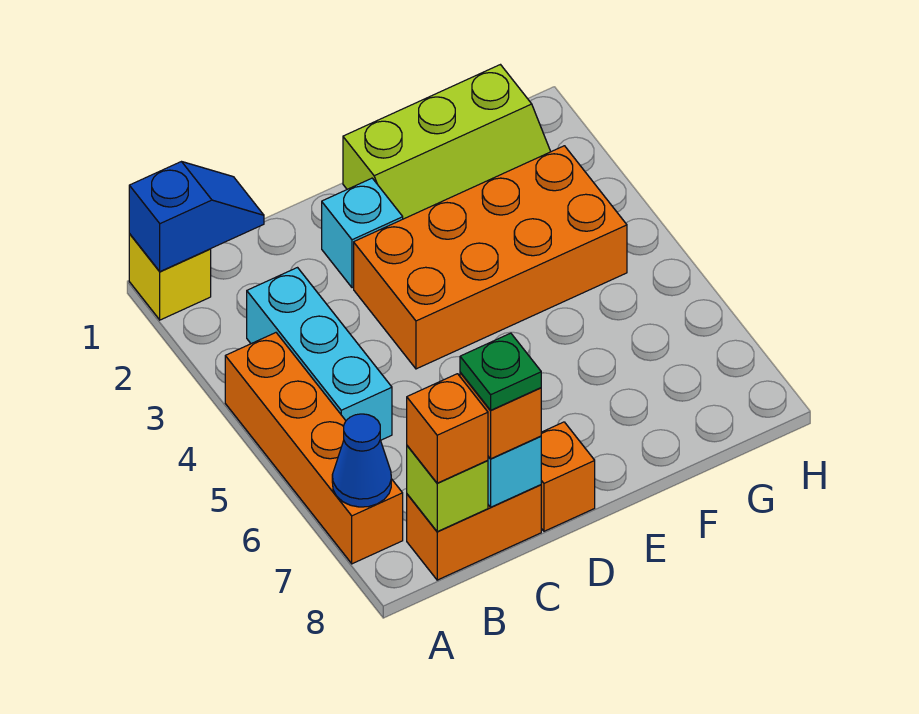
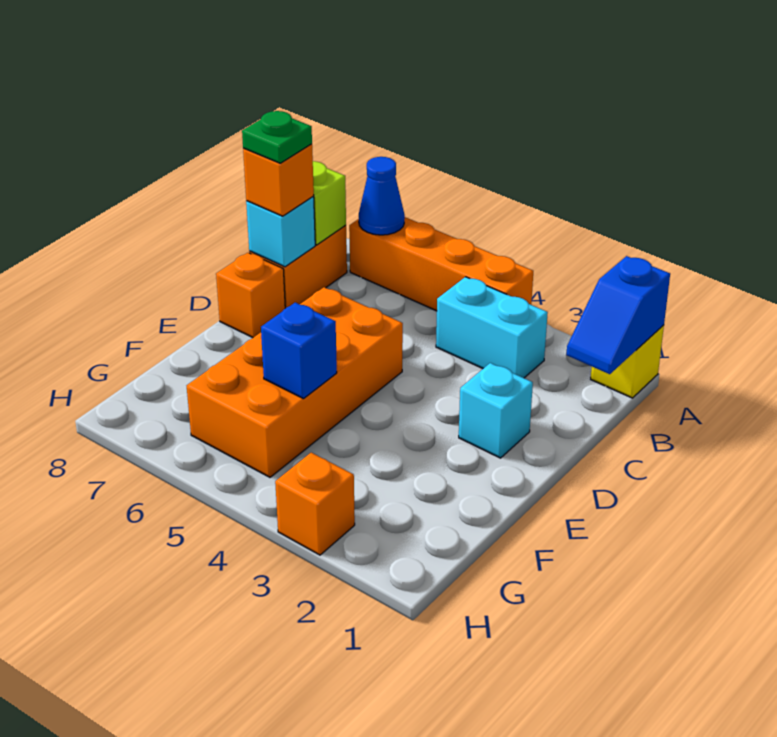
cyan brick B3:B5 level 1 -> cyan brick B3:B4 level 1
orange brick B8 level 3 -> orange brick H3 level 1
orange brick D3:G4 level 1 -> orange brick D5:G6 level 1
lime slope E1:G2 level 1 top 1 -> none
none -> blue brick F5 level 2

